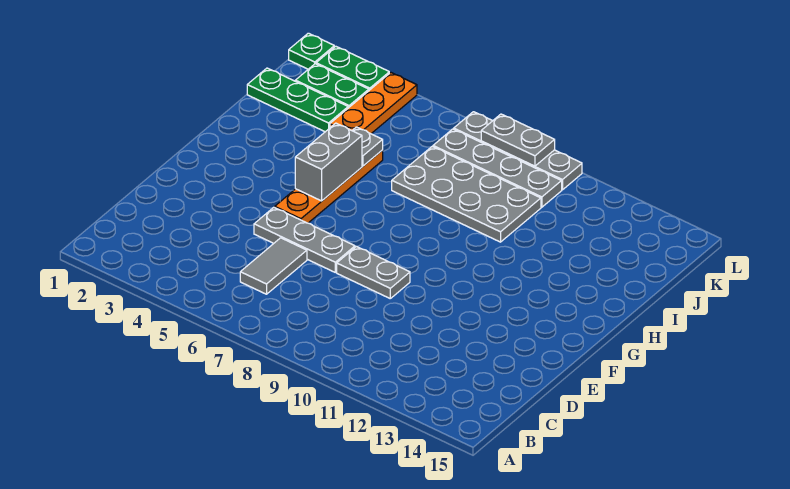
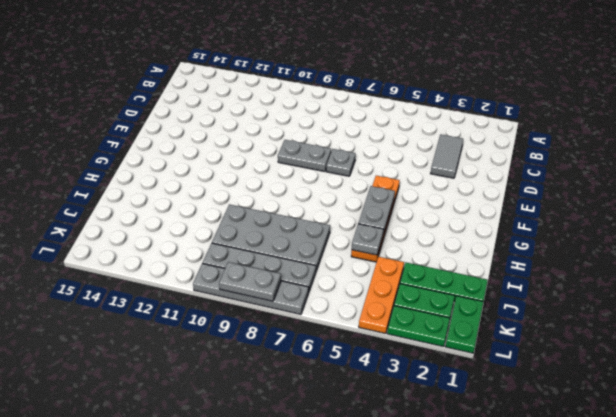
grey tile C6:D6 level 1 -> grey tile C3:D3 level 1
grey plate E5:E7 level 1 -> grey plate E7 level 1
grey brick G5:H5 level 2 -> grey plate G5:H5 level 2
green plate L1 level 1 -> green plate K1:L1 level 1

